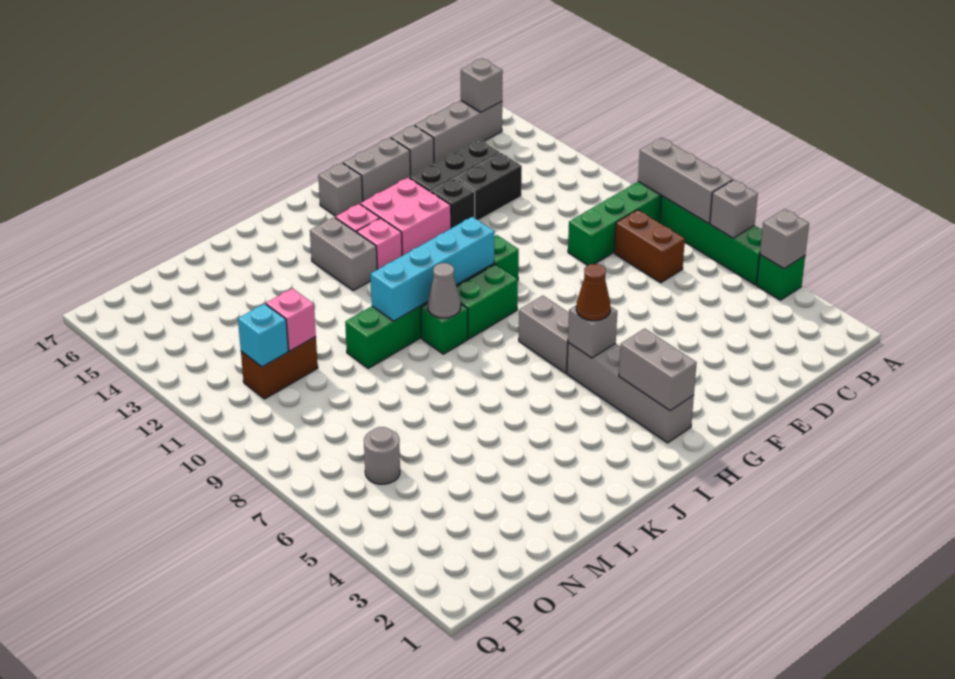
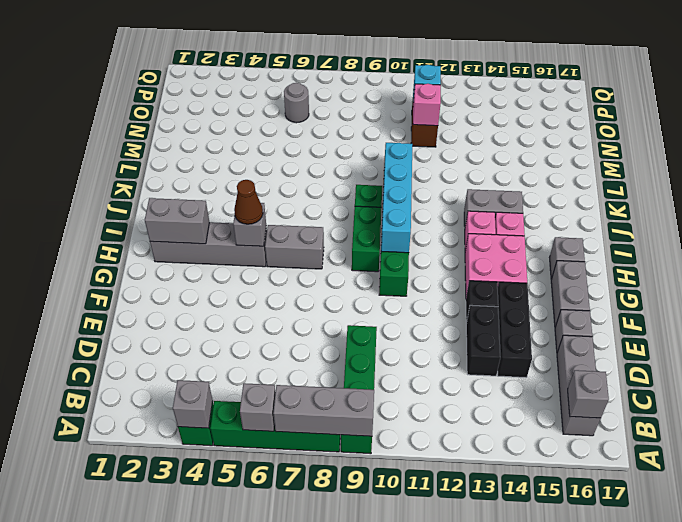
brown brick C7:C8 level 1 -> none
grey cone J9 level 2 -> none

